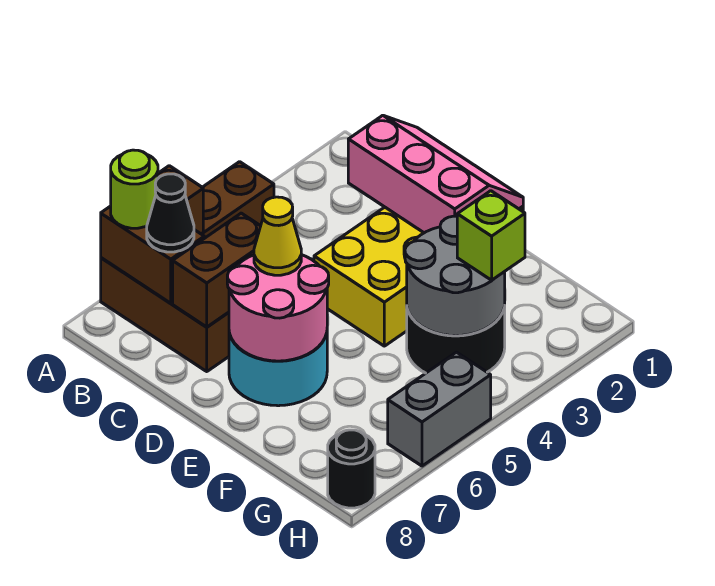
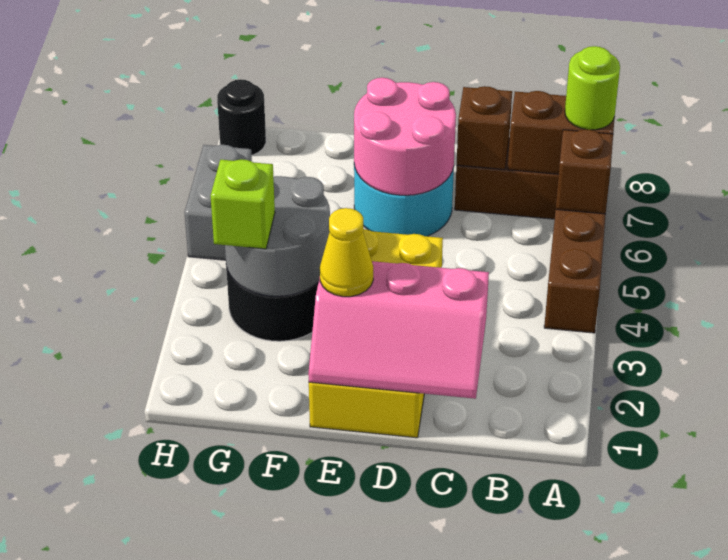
black cone B7 level 3 -> none
brown brick C6:C7 level 2 -> brown brick C7 level 2
yellow cone D6 level 3 -> yellow cone E2 level 3

